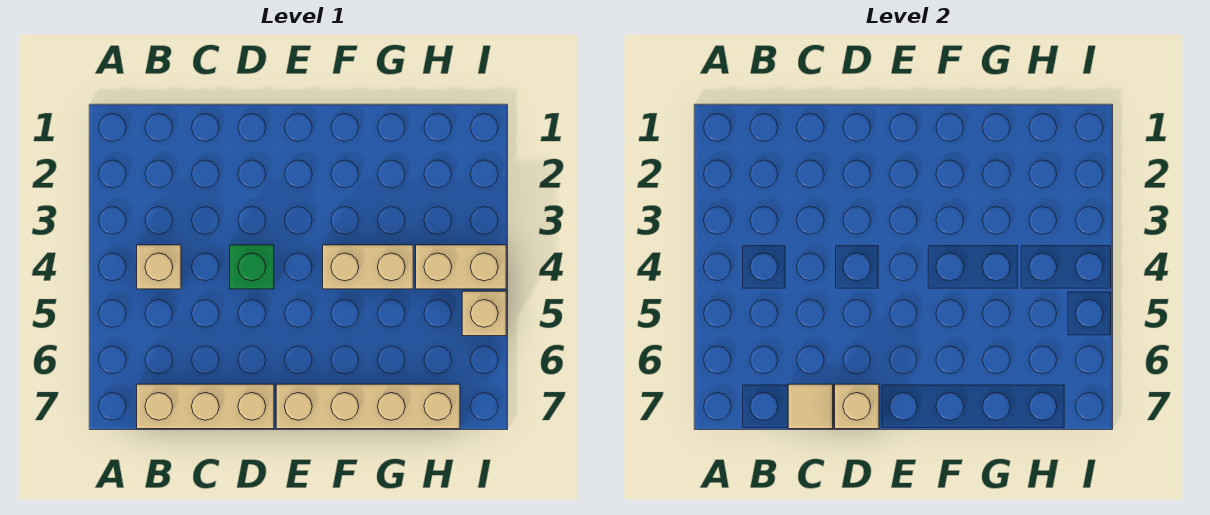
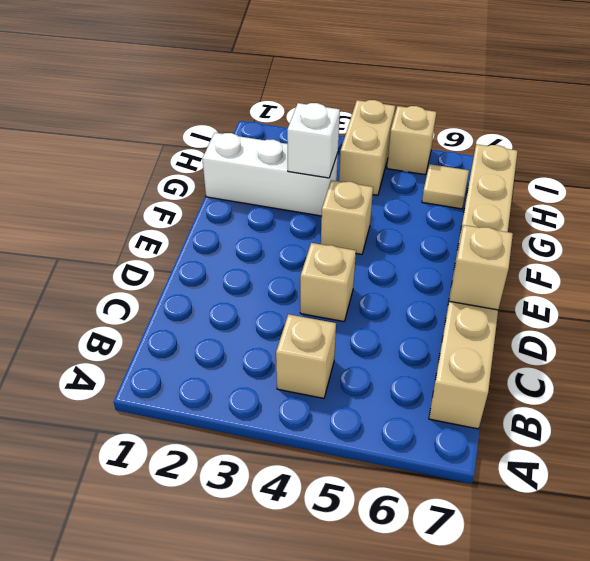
tan tile C7 level 2 -> tan tile H6 level 1
green brick D4 level 1 -> tan brick D4 level 1
tan brick F4:G4 level 1 -> tan brick F4 level 1
none -> white brick G1:G3 level 1
none -> white brick G3 level 2

